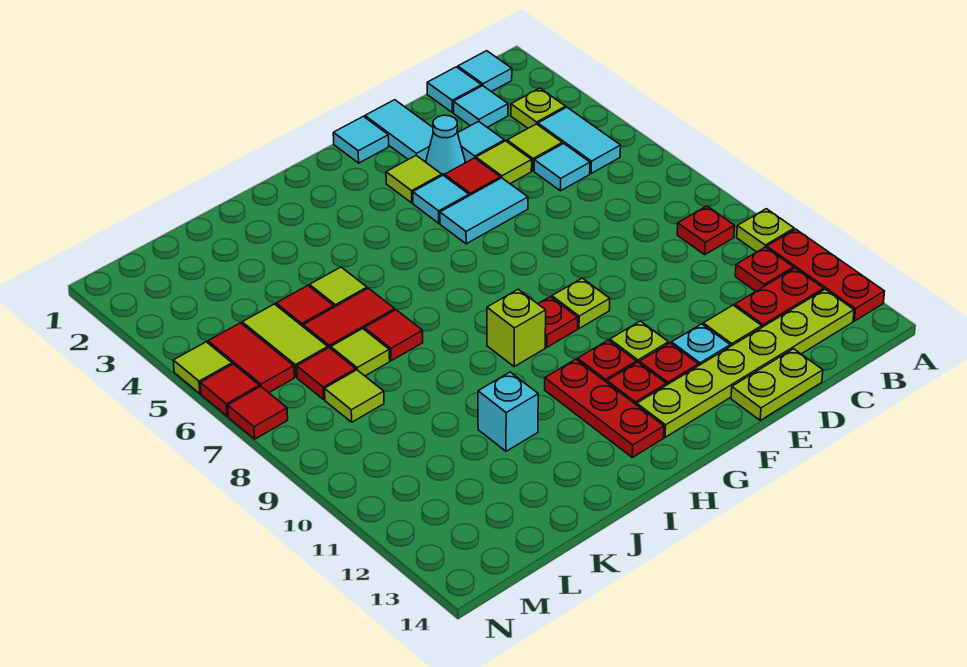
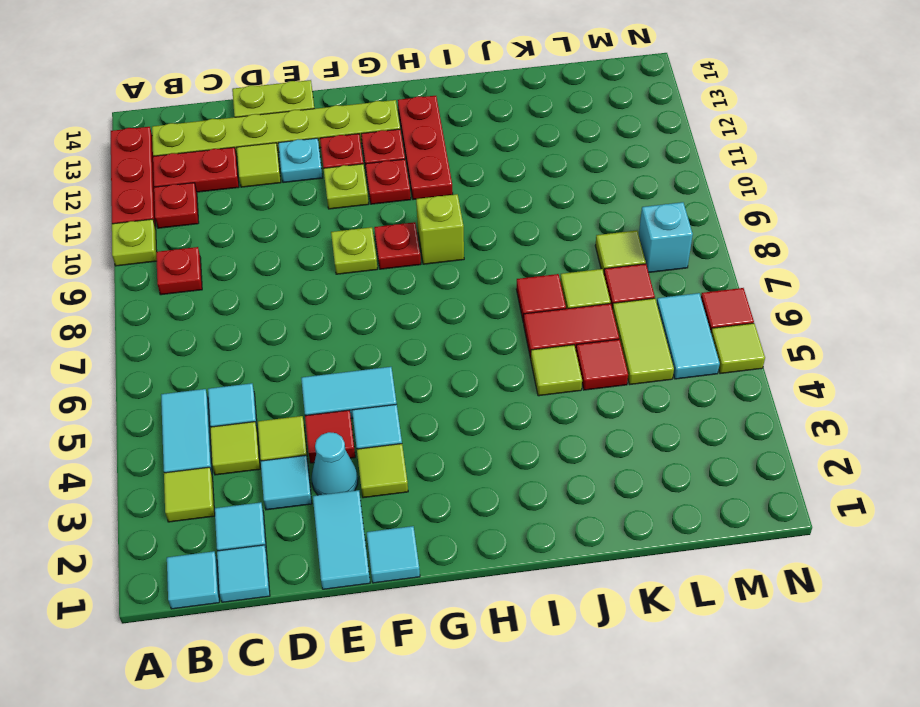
lime plate B3 level 1 -> lime tile B3 level 1
cyan brick J11 level 1 -> cyan brick M8 level 1
red tile M5:M6 level 1 -> cyan tile M5:M6 level 1
red tile N7 level 1 -> none

